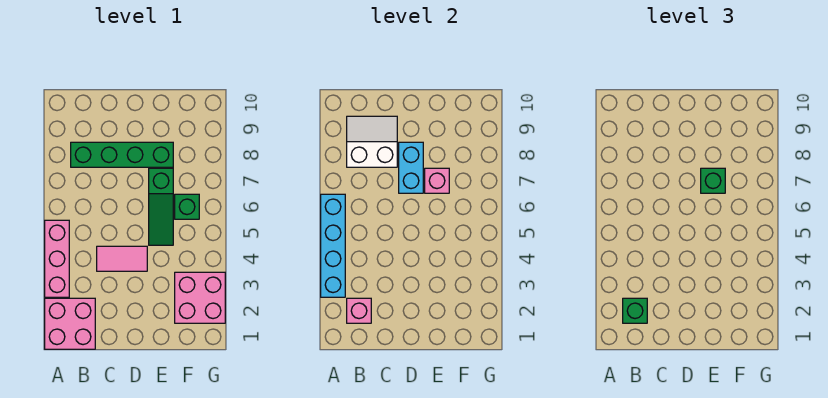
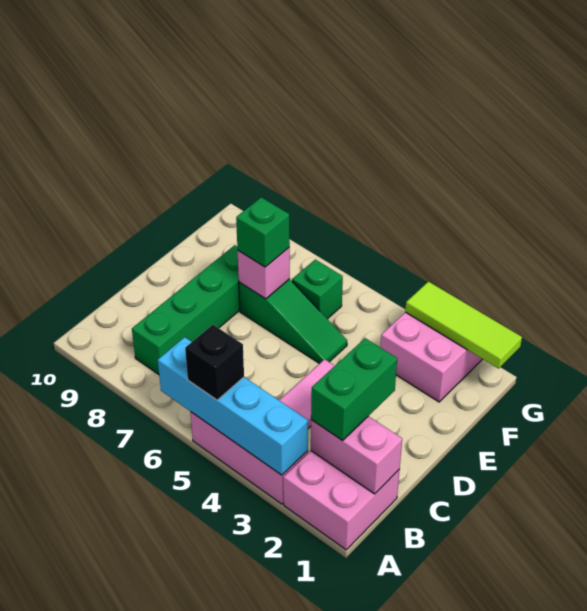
none -> black brick A5 level 3
pink brick B2 level 2 -> pink brick B1:B2 level 2
green brick B2 level 3 -> green brick B2:C2 level 3
white slope B8:C9 level 2 top 8 -> none
cyan brick D7:D8 level 2 -> none
none -> lime tile G1:G3 level 2

